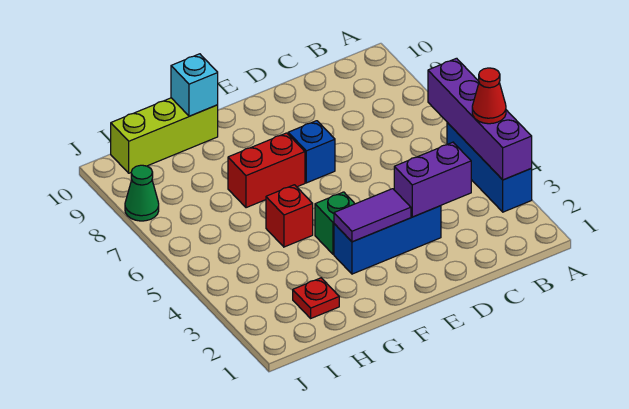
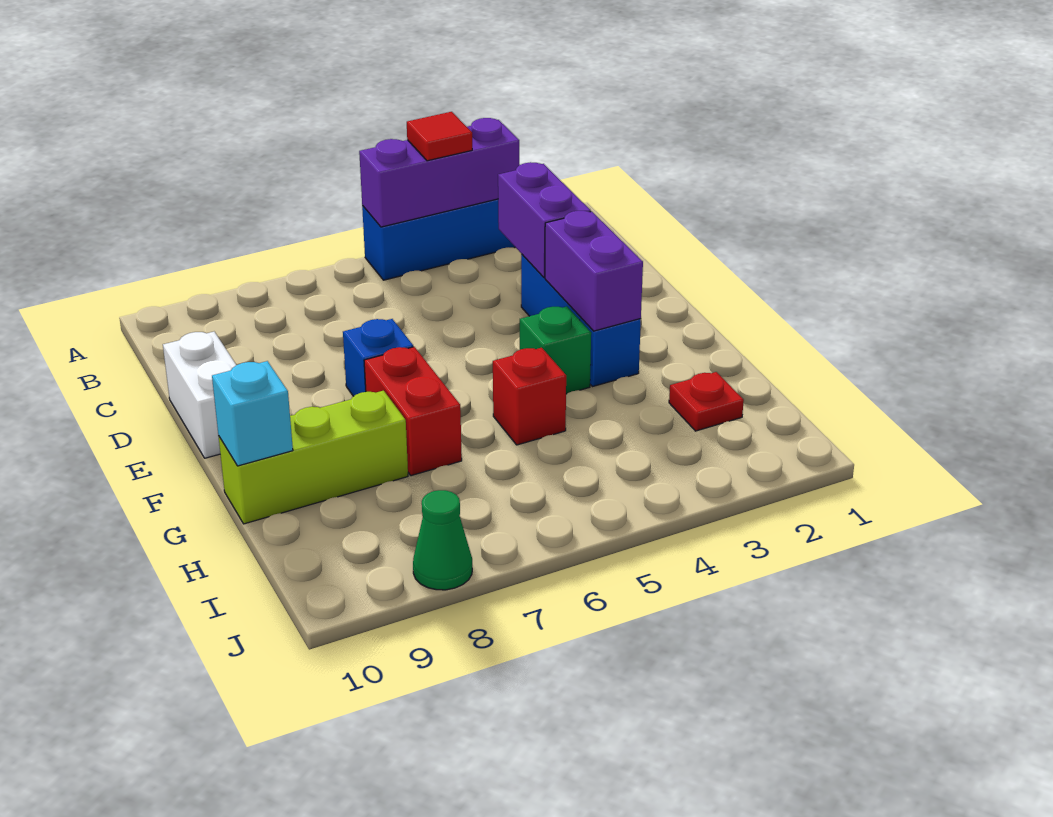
purple brick A3:A6 level 2 -> purple brick A3:A5 level 2
red cone A4 level 3 -> red tile A4 level 3
none -> white brick D10:E10 level 1
purple tile E3:F3 level 2 -> purple brick E3:F3 level 2
lime brick G10:I10 level 1 -> lime brick G8:G10 level 1

